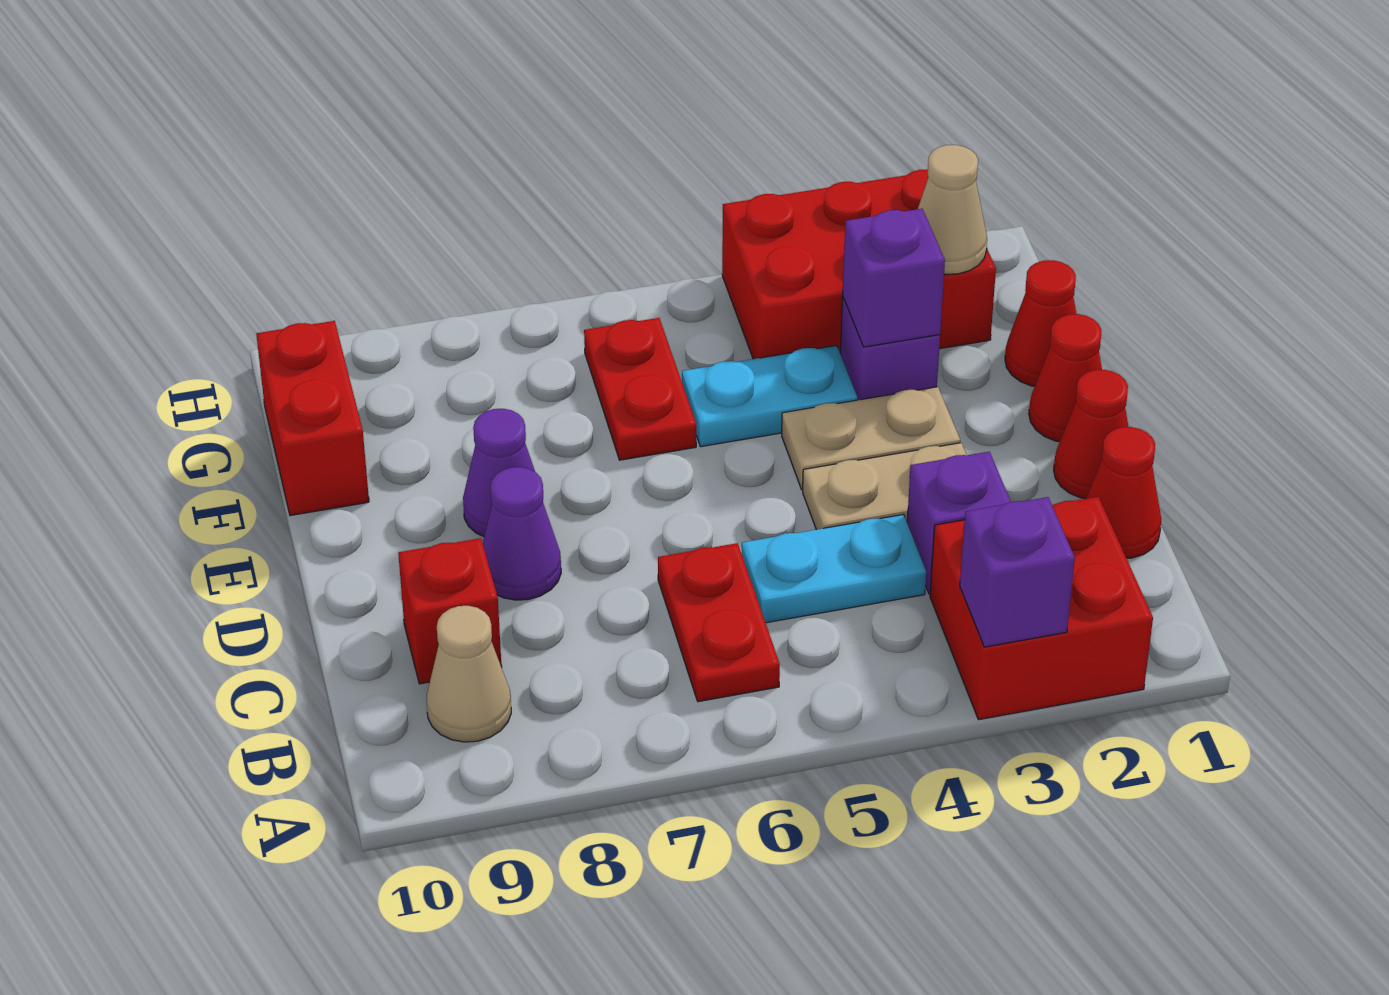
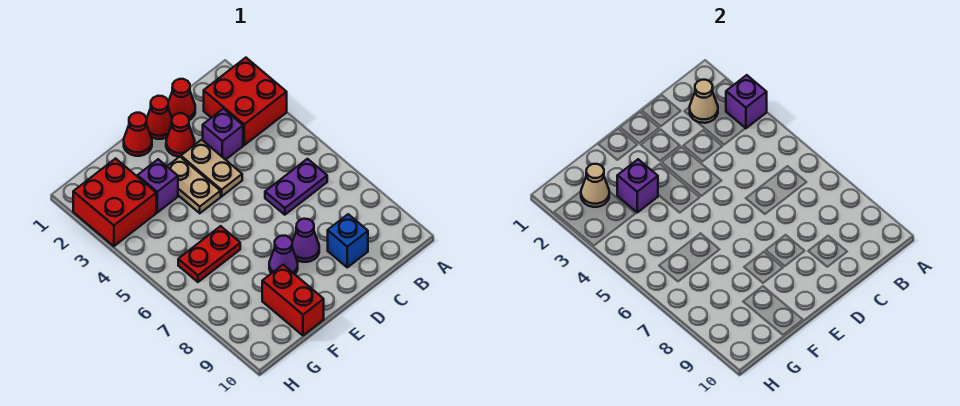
red plate B6:C6 level 1 -> purple plate B6:C6 level 1
tan cone B9 level 1 -> tan cone B2 level 2
cyan plate C4:C5 level 1 -> none
red brick C9 level 1 -> blue brick C9 level 1
red cone F1 level 1 -> red cone D2 level 1
cyan plate F4:F5 level 1 -> none
red brick F10:G10 level 1 -> red brick F9:F10 level 1
red brick G2:H4 level 1 -> red brick G2:H3 level 1

